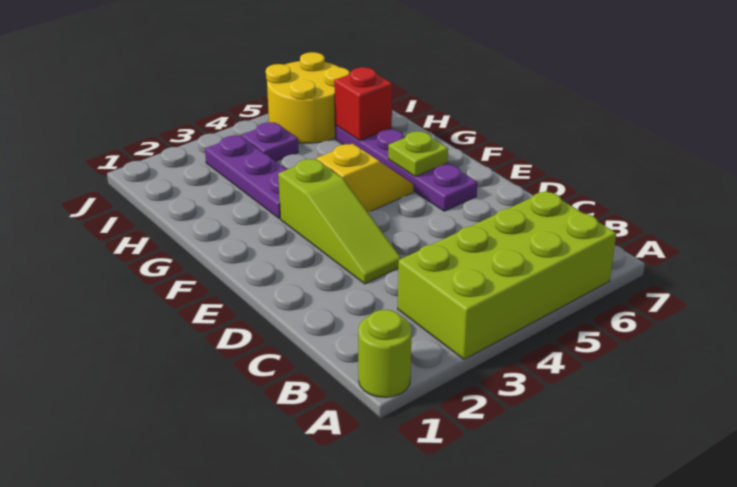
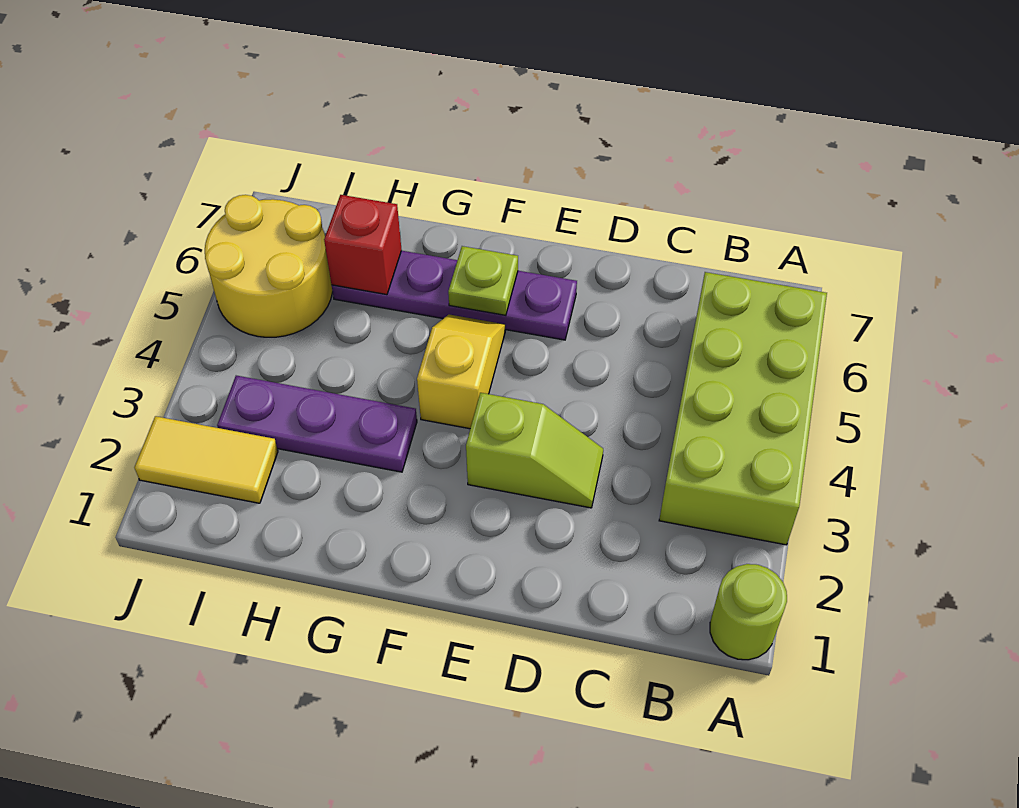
lime slope D3:F3 level 1 top F -> lime slope D3:E3 level 1 top E
none -> yellow tile I2:J2 level 1
purple plate I4 level 1 -> none

